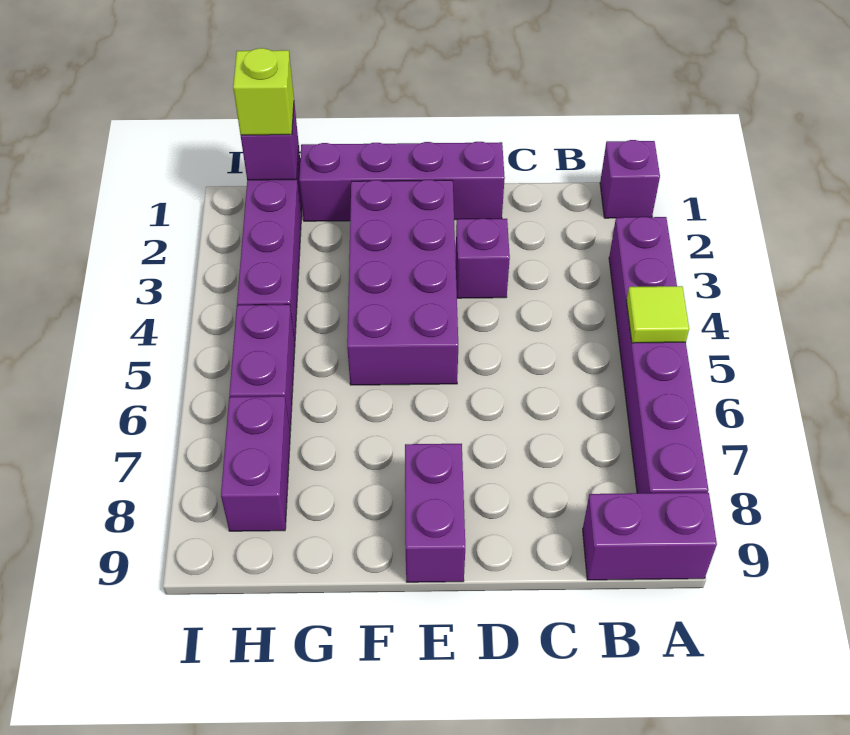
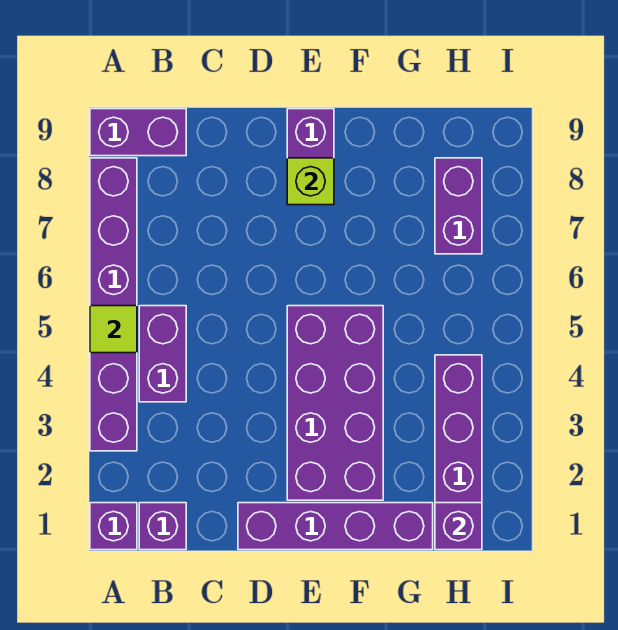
purple brick D3 level 1 -> purple brick B1 level 1
lime brick H1 level 3 -> lime brick E8 level 2
purple brick H5:H6 level 1 -> purple brick B4:B5 level 1

